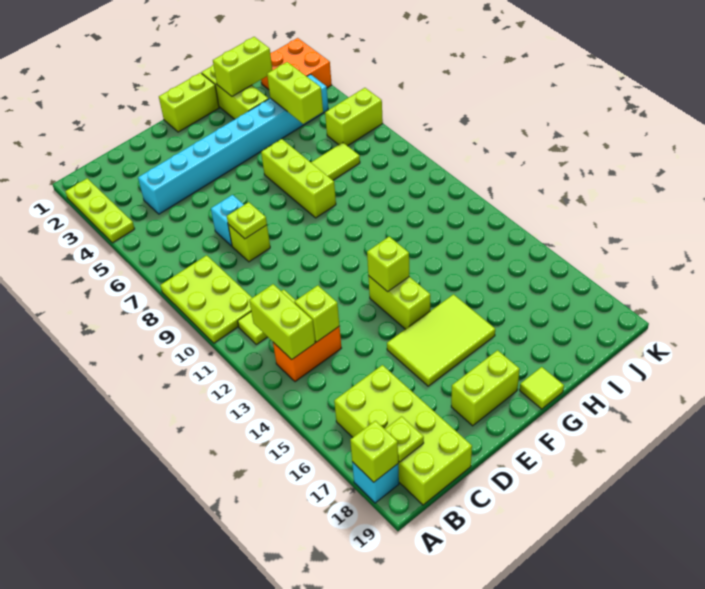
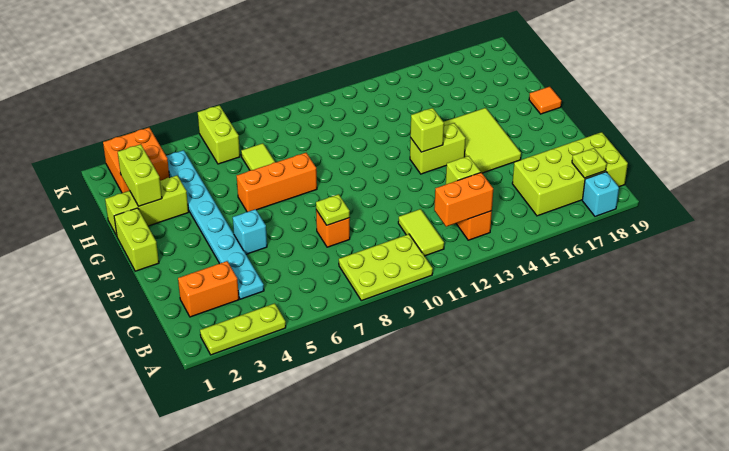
lime brick A18 level 2 -> none
lime brick B12:B13 level 2 -> orange brick B12:B13 level 2
none -> orange brick C2:C3 level 1
cyan brick C4:J4 level 1 -> cyan plate C4:J4 level 1
cyan brick D7 level 1 -> cyan brick E5 level 1
lime brick D8 level 1 -> orange brick D8 level 1
lime brick E18:F18 level 1 -> none
lime brick G6:G8 level 1 -> orange brick G6:G8 level 1
lime tile G19 level 1 -> orange tile G19 level 1
lime brick I4:I5 level 2 -> none

